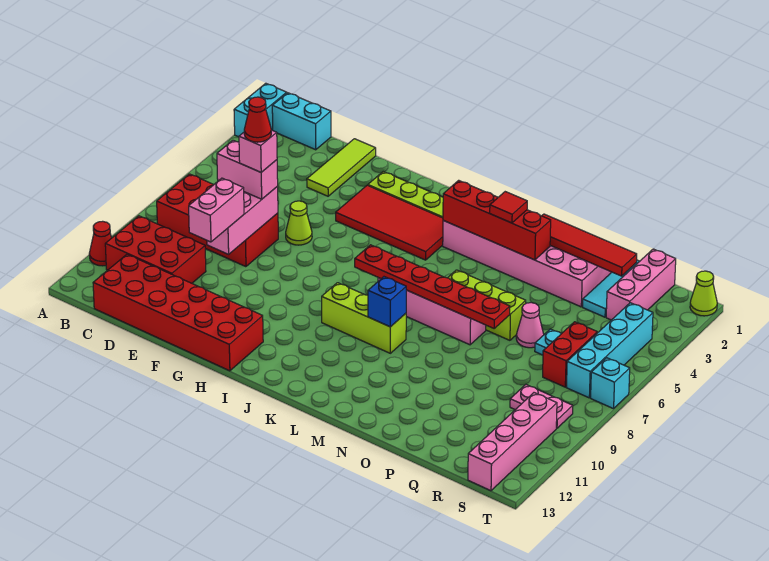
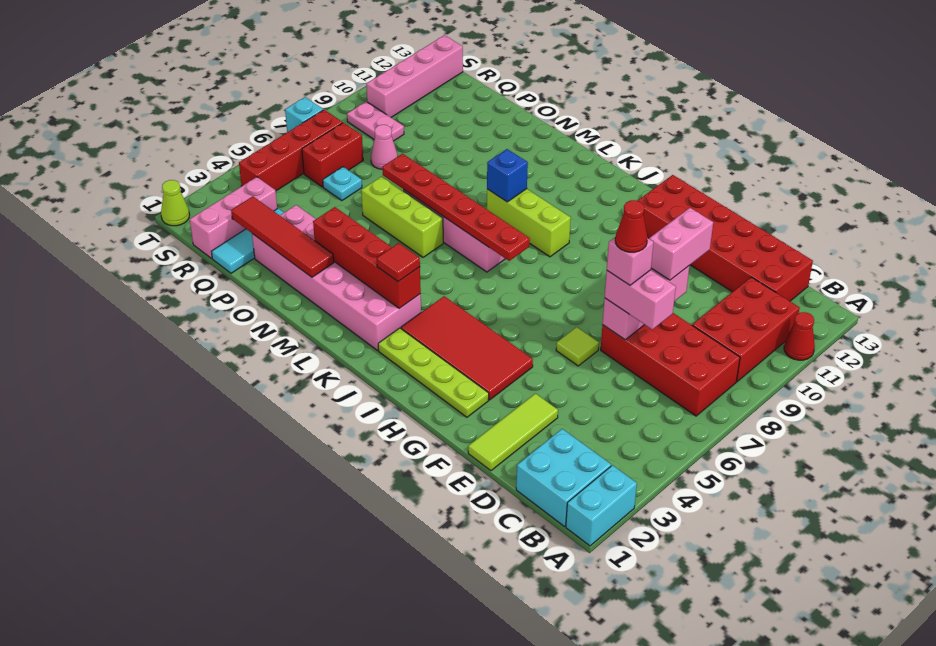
cyan brick B1:C1 level 1 -> cyan brick B1:C2 level 1
red brick B10:D11 level 1 -> red brick B9:C11 level 1
lime cone F6 level 1 -> lime tile F6 level 1
red tile M3 level 3 -> red tile K3 level 3
pink cone P6 level 1 -> pink cone Q8 level 1
cyan brick S4:S7 level 1 -> red brick S4:S7 level 1

